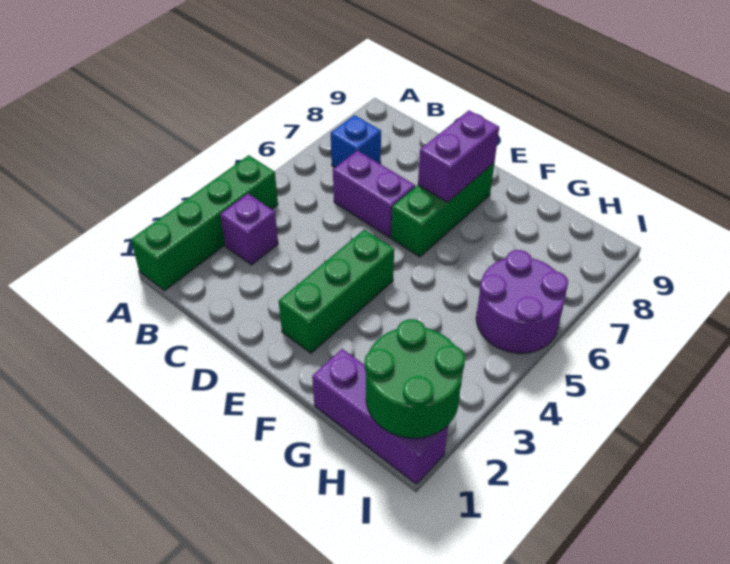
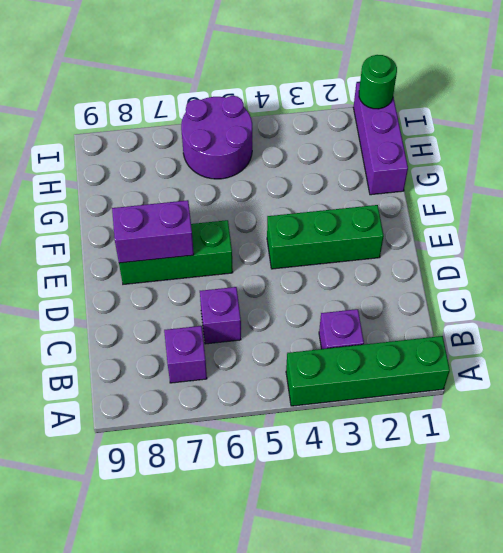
blue brick B7 level 1 -> purple brick B7 level 1
purple brick C6:D6 level 1 -> purple brick C6 level 1
green round brick H1:I2 level 2 -> green round brick I1 level 2

